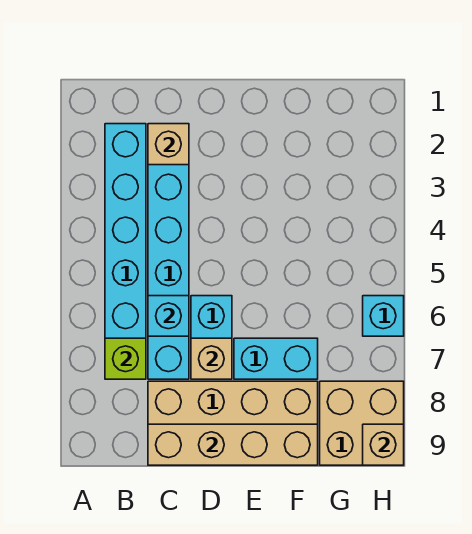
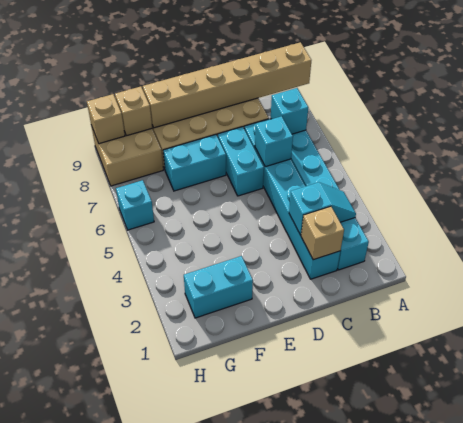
none -> cyan slope B3:C3 level 2 top C
lime brick B7 level 2 -> cyan brick B7 level 2
tan brick C9:F9 level 2 -> tan brick A9:F9 level 2
tan brick D7 level 2 -> tan brick G9 level 2
none -> cyan brick F2:G2 level 1

